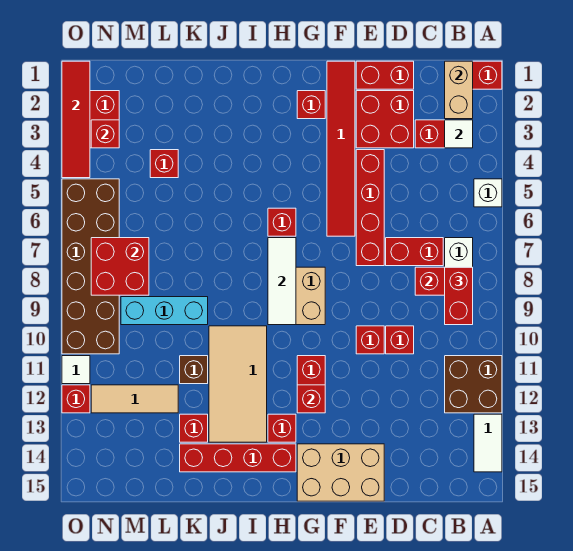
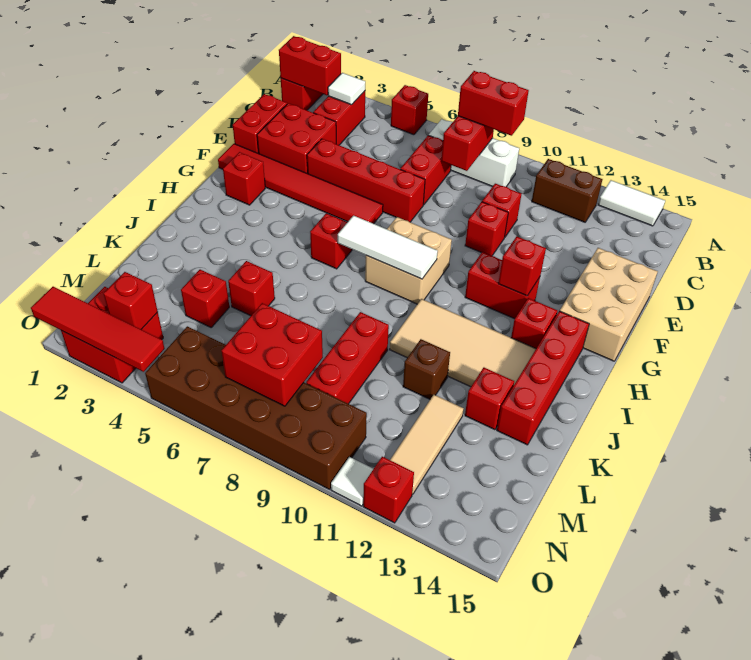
white brick A5 level 1 -> red brick A5 level 1
brown brick A11:B12 level 1 -> brown brick B11:B12 level 1
tan brick B1:B2 level 2 -> red brick B1:B2 level 2
none -> red brick K5 level 1
cyan brick K9:M9 level 1 -> red brick K9:M9 level 1

